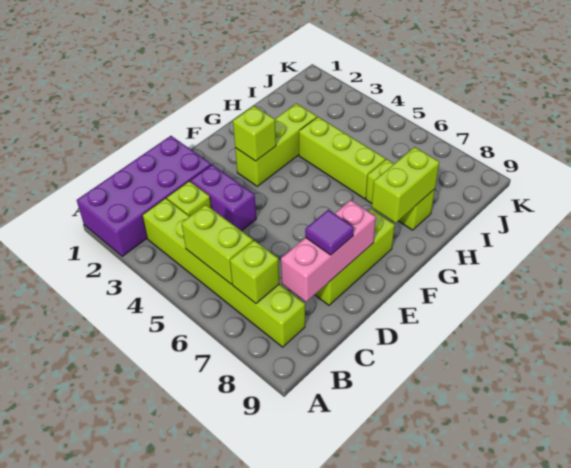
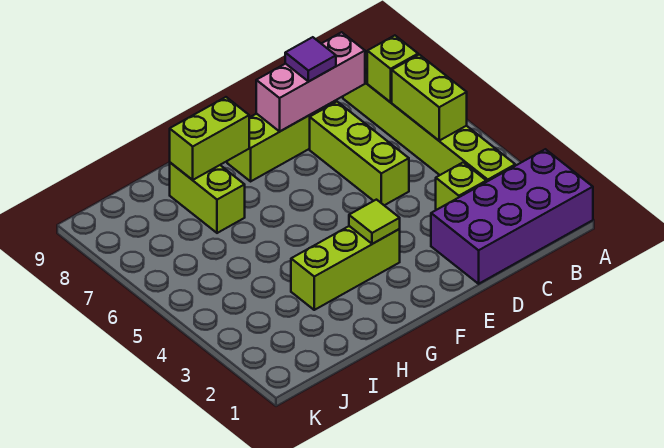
purple brick D3:D4 level 1 -> none
lime brick F3 level 2 -> lime tile F3 level 2
lime brick H4:H6 level 1 -> lime brick D5:D7 level 1

